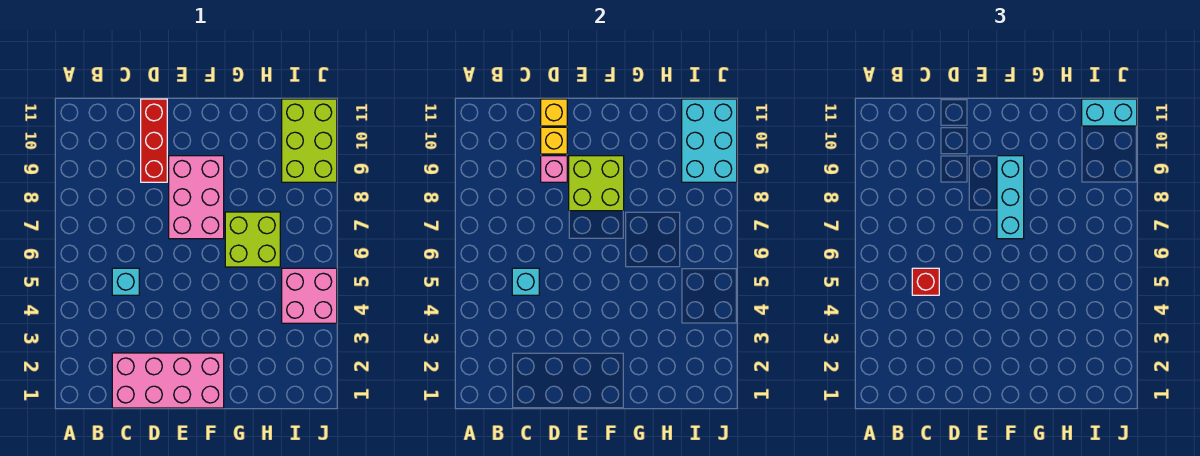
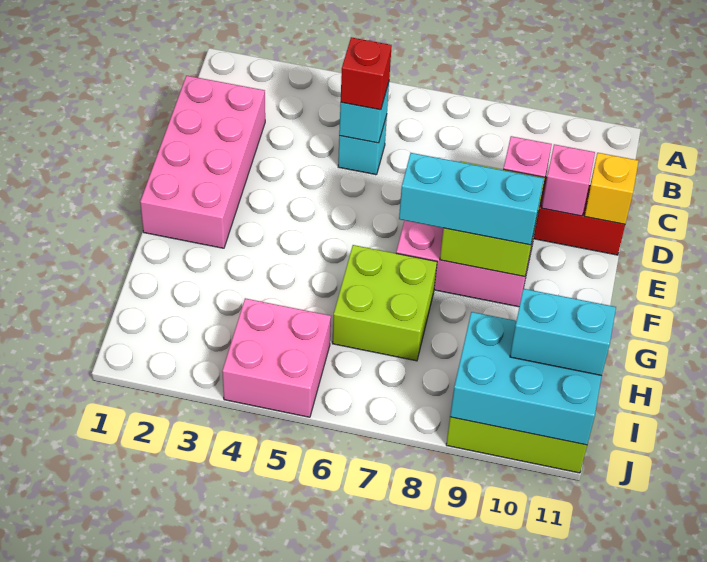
yellow brick D10 level 2 -> pink brick D10 level 2
cyan brick I11:J11 level 3 -> cyan brick I10:I11 level 3

